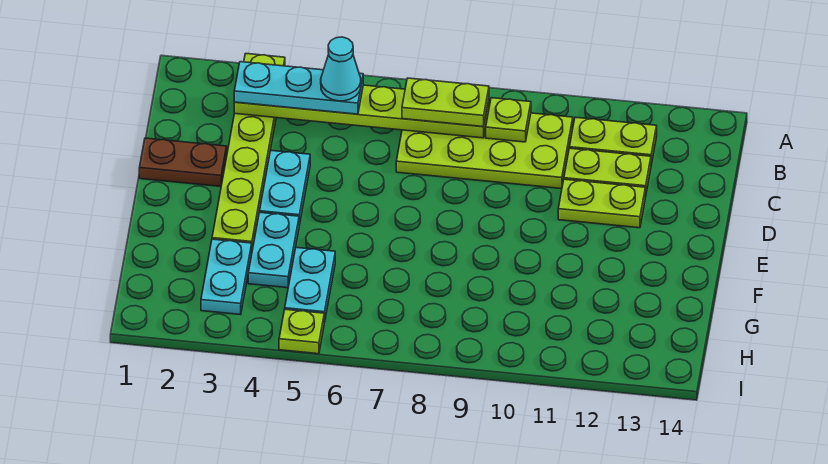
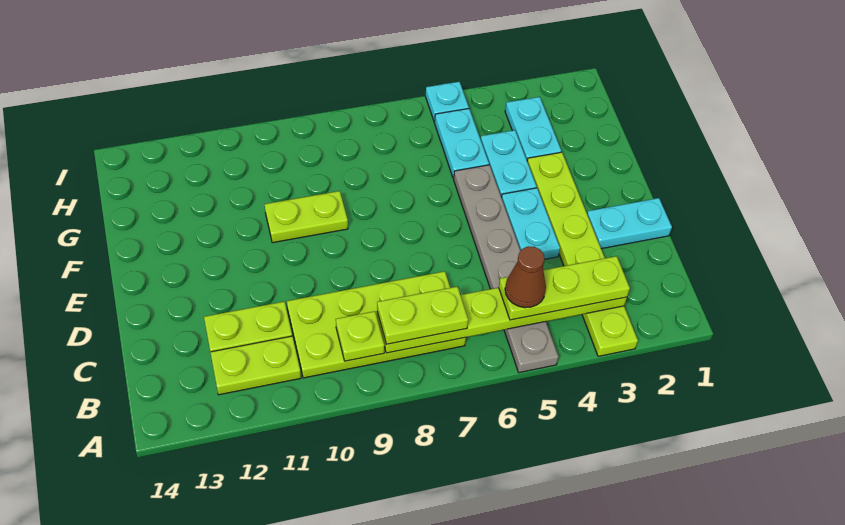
none -> grey plate A5:F5 level 1
cyan plate B3:B5 level 3 -> lime plate B3:B5 level 3
cyan cone B5 level 4 -> brown cone B5 level 4
brown plate D1:D2 level 1 -> cyan plate D1:D2 level 1
lime plate D11:D12 level 1 -> lime plate F9:F10 level 1
lime plate I5 level 1 -> cyan plate I5 level 1

